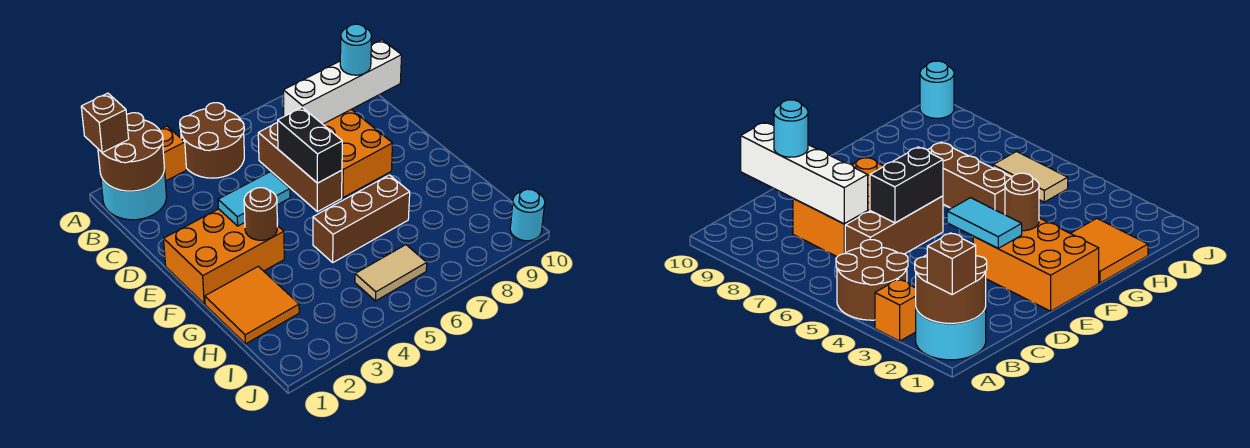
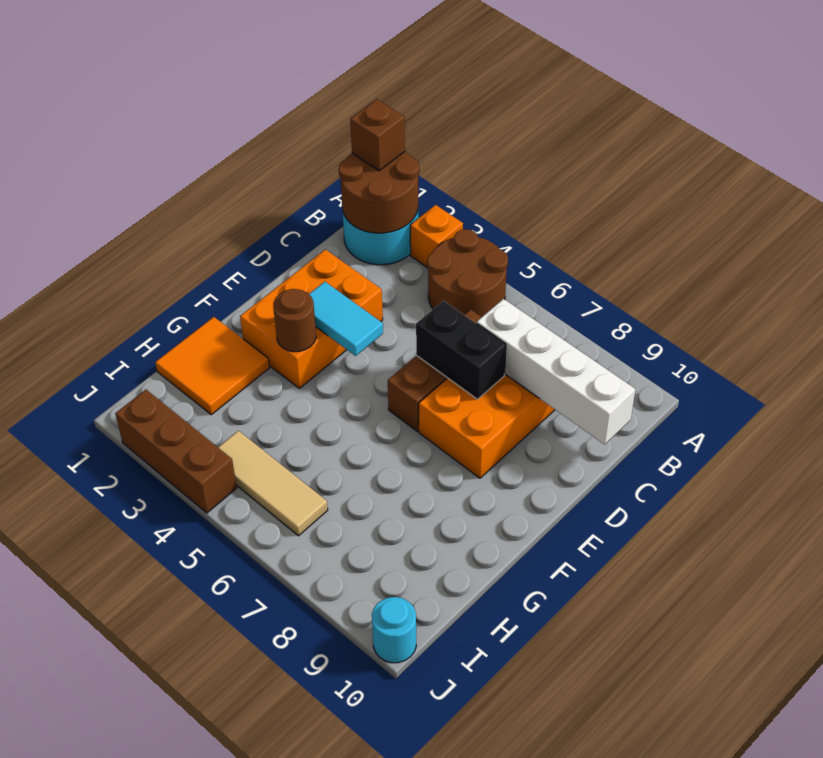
cyan round brick C9 level 3 -> none
black brick D6:E6 level 2 -> black brick D6:D7 level 2
orange brick E1:F3 level 1 -> orange brick D2:F3 level 1
brown brick G5:G7 level 1 -> brown brick J2:J4 level 1
tan tile I5:I6 level 1 -> tan tile I4:I6 level 1

